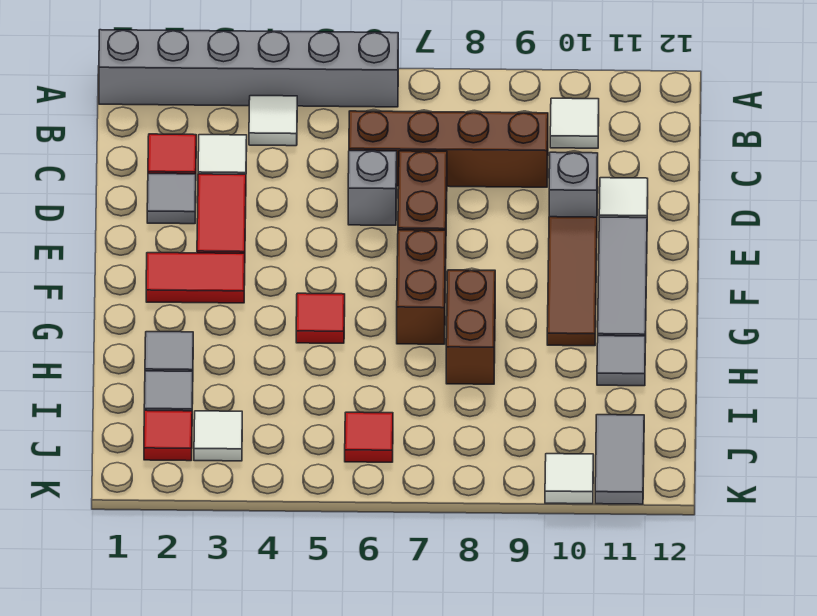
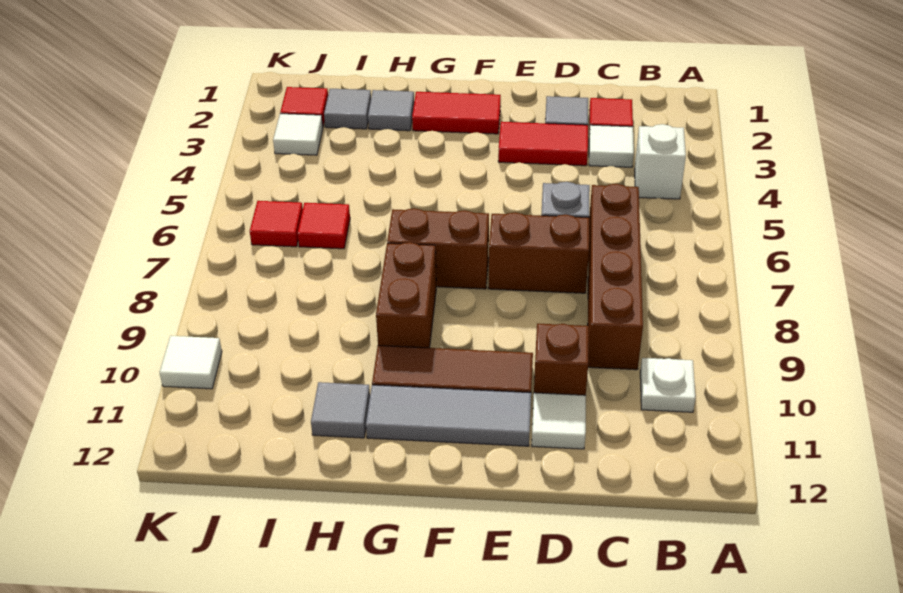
grey brick A1:A6 level 1 -> none
white tile B4 level 1 -> white brick B4 level 1
white tile B10 level 1 -> white plate B10 level 1
grey brick D10 level 1 -> brown brick D10 level 1
red tile F2:F3 level 1 -> red tile F2:G2 level 1
red tile G5 level 1 -> red tile I6 level 1
brown brick G8:H8 level 1 -> brown brick G8:G9 level 1
grey tile J11:K11 level 1 -> none

